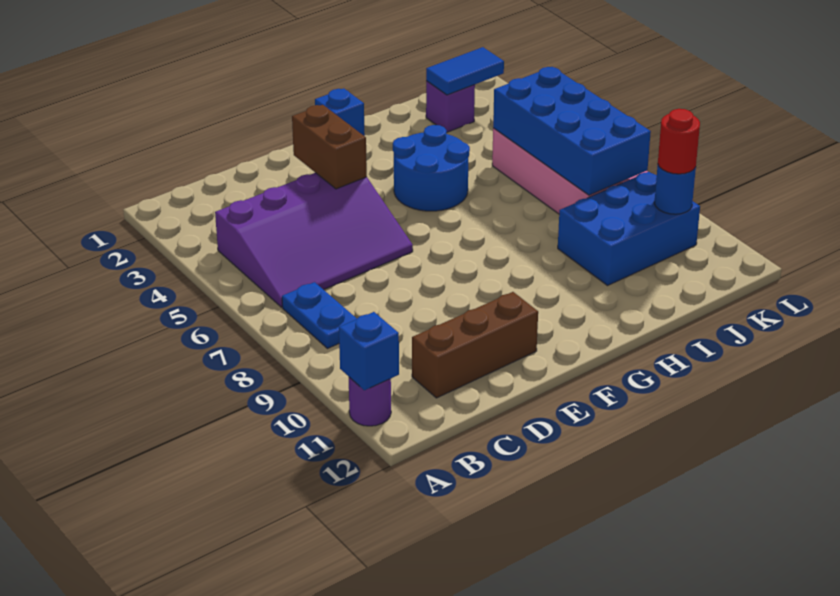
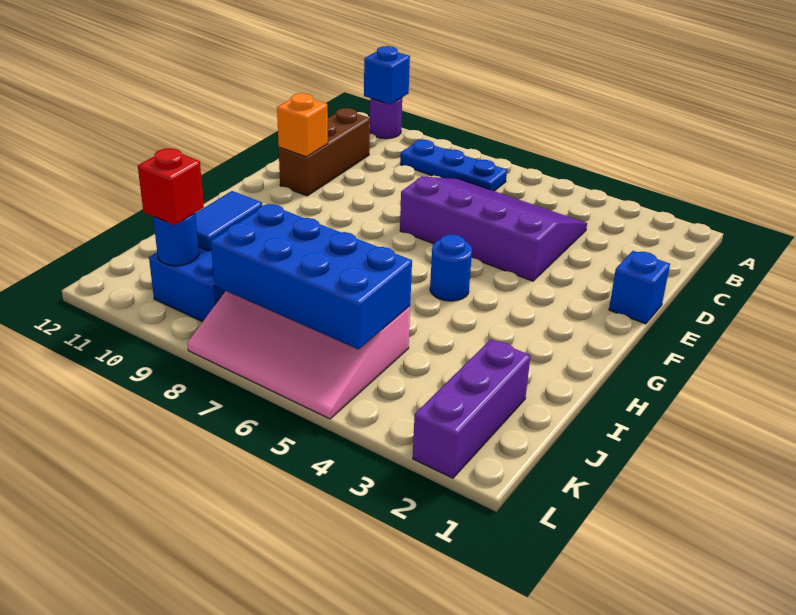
purple slope B4:E6 level 1 top 4 -> purple slope C4:E7 level 1 top E
blue plate B7:B8 level 1 -> blue plate B7:B9 level 1
brown brick E3:E4 level 2 -> none
none -> orange brick E11 level 2
blue brick G1 level 1 -> blue brick E1 level 1
blue round brick G4:H5 level 1 -> blue round brick G5 level 1
purple brick J2 level 1 -> purple brick J2:L2 level 1
blue tile J2:K2 level 2 -> blue tile I10:J10 level 2
red round brick K10 level 3 -> red brick K10 level 3

